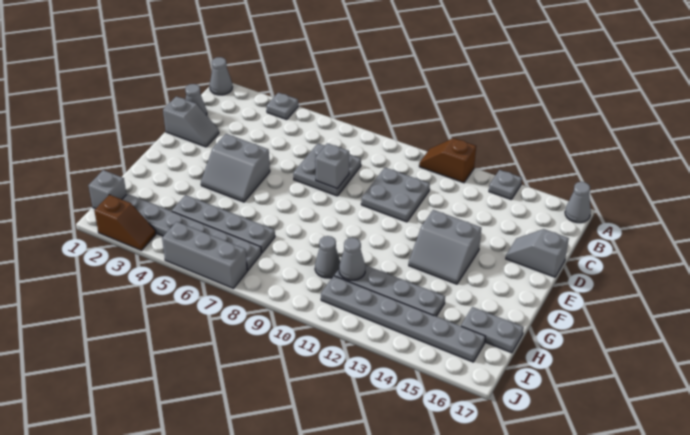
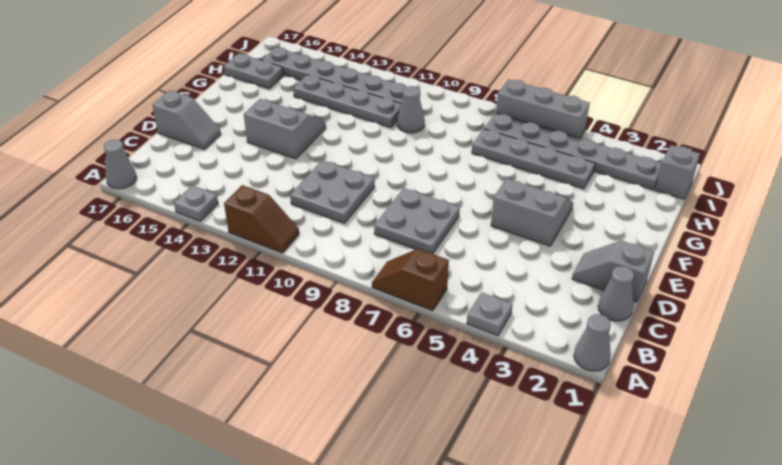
grey brick D8 level 2 -> none
grey cone H11 level 2 -> none
brown slope J2:J3 level 1 top 2 -> brown slope A6:A7 level 1 top 6

